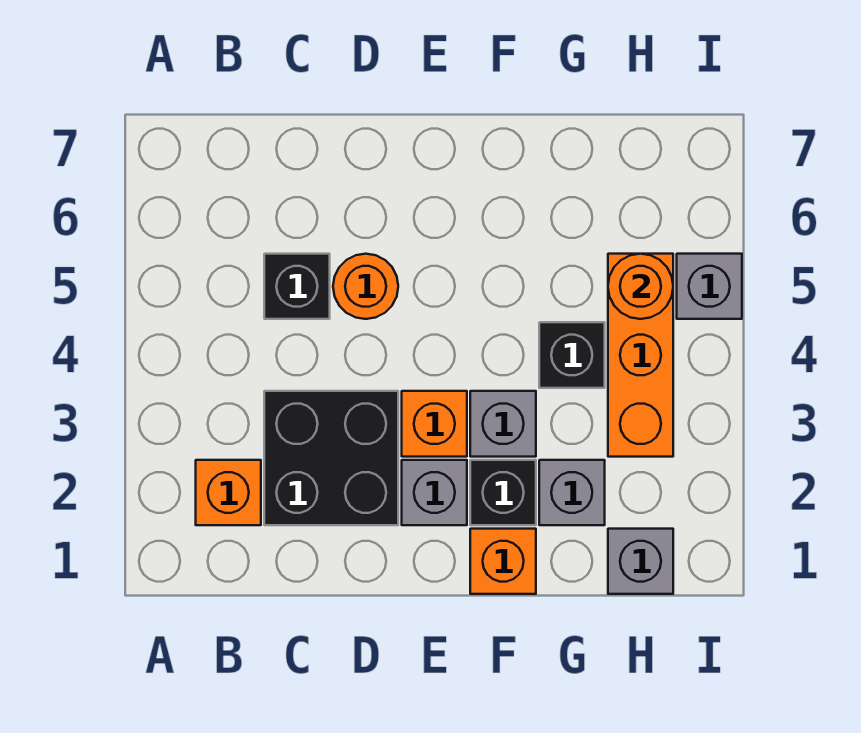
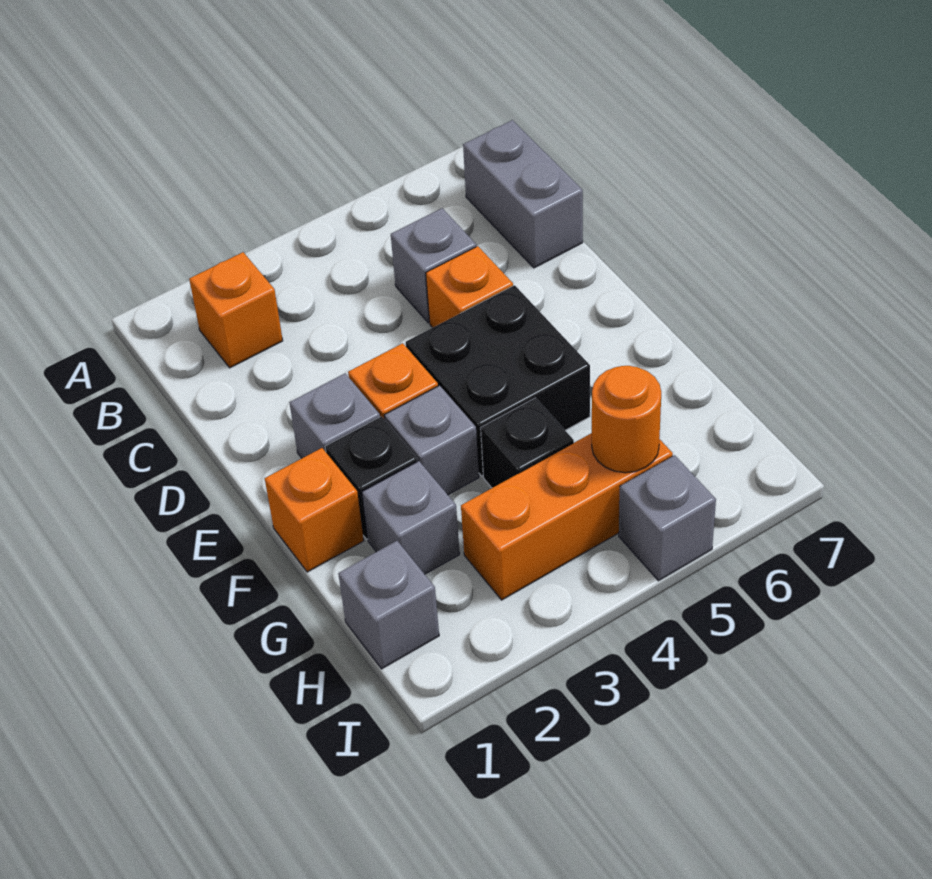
none -> grey brick B7:C7 level 1
black brick C2:D3 level 1 -> black brick E4:F5 level 1
black brick C5 level 1 -> grey brick C5 level 1
orange round brick D5 level 1 -> orange brick D5 level 1

